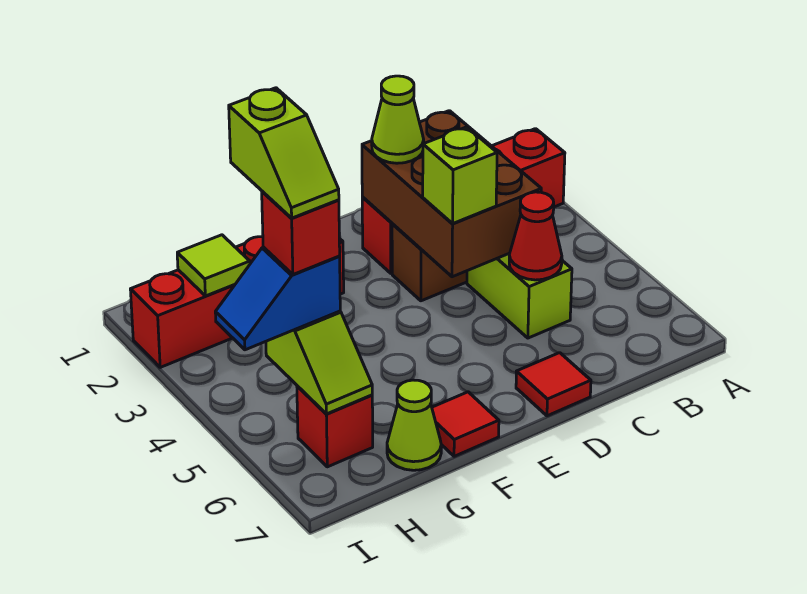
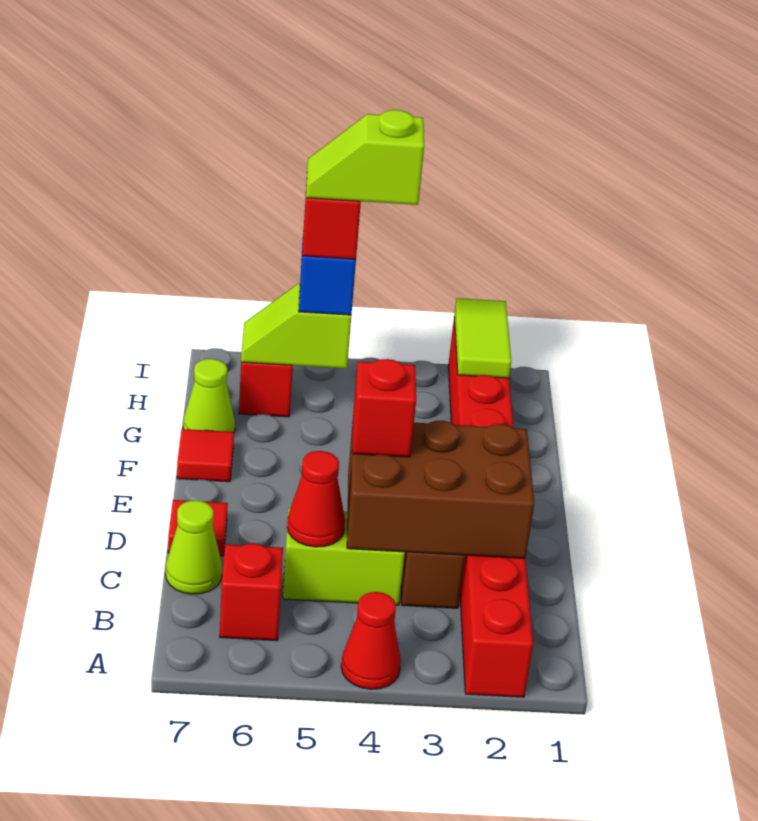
none -> red cone A4 level 1
none -> red brick B6 level 1
lime cone D2 level 3 -> lime cone C7 level 1
lime brick D4 level 3 -> red brick D4 level 3
lime tile H2 level 2 -> lime tile H2:I2 level 2

